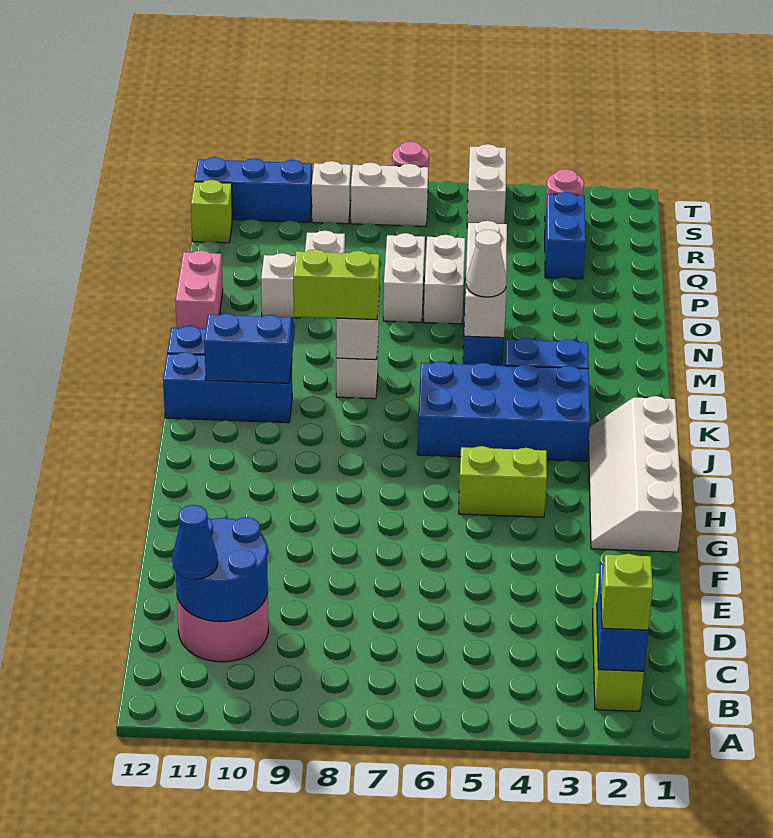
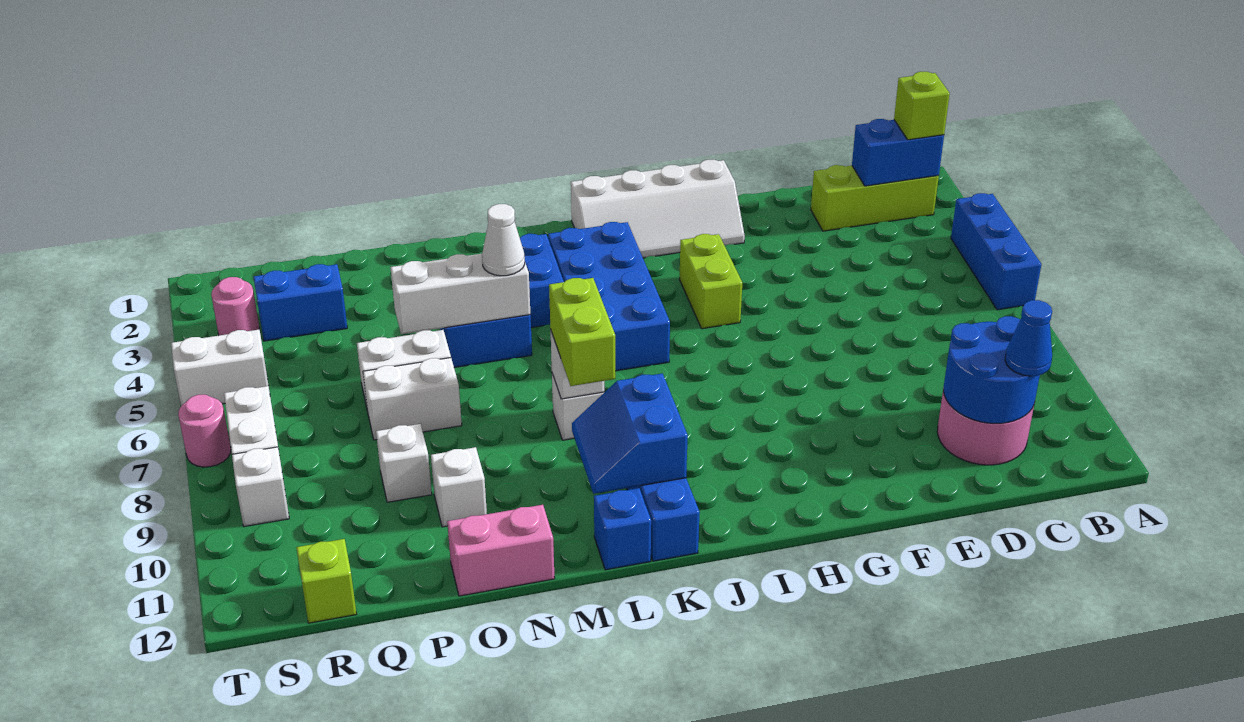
blue brick S10:S12 level 1 -> blue brick A4:A6 level 1

